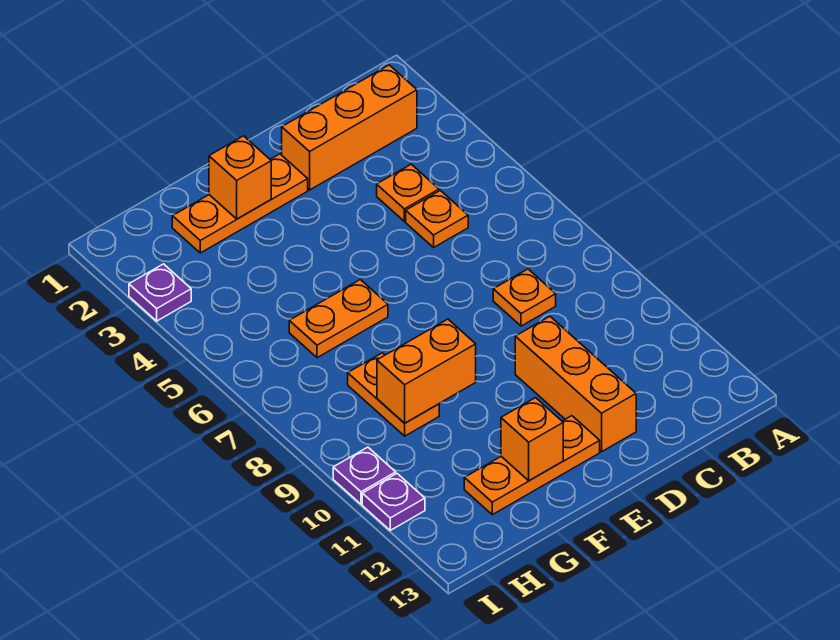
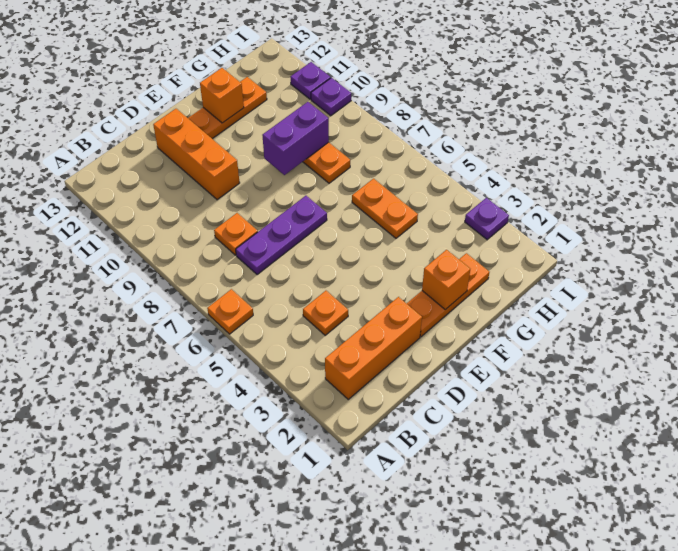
orange plate C5 level 1 -> orange plate A6 level 1
none -> purple plate C7:E7 level 1
orange plate F6:G6 level 1 -> orange plate G5:G6 level 1
orange brick F9:G9 level 2 -> purple brick F9:G9 level 2

